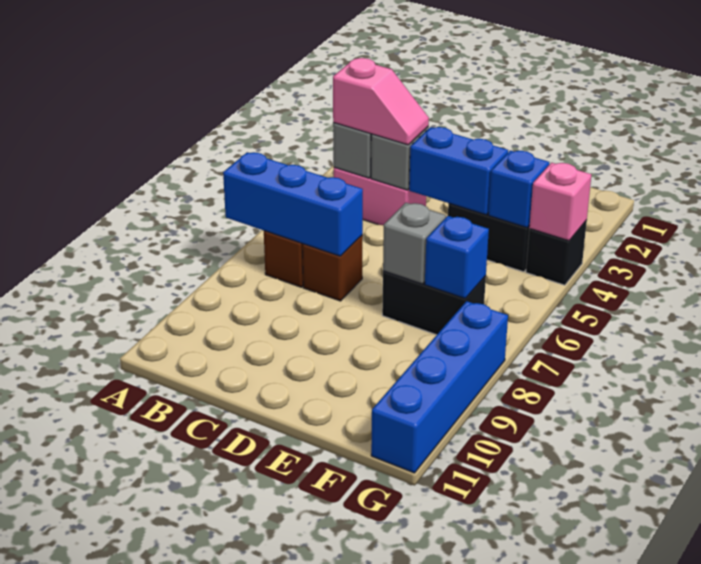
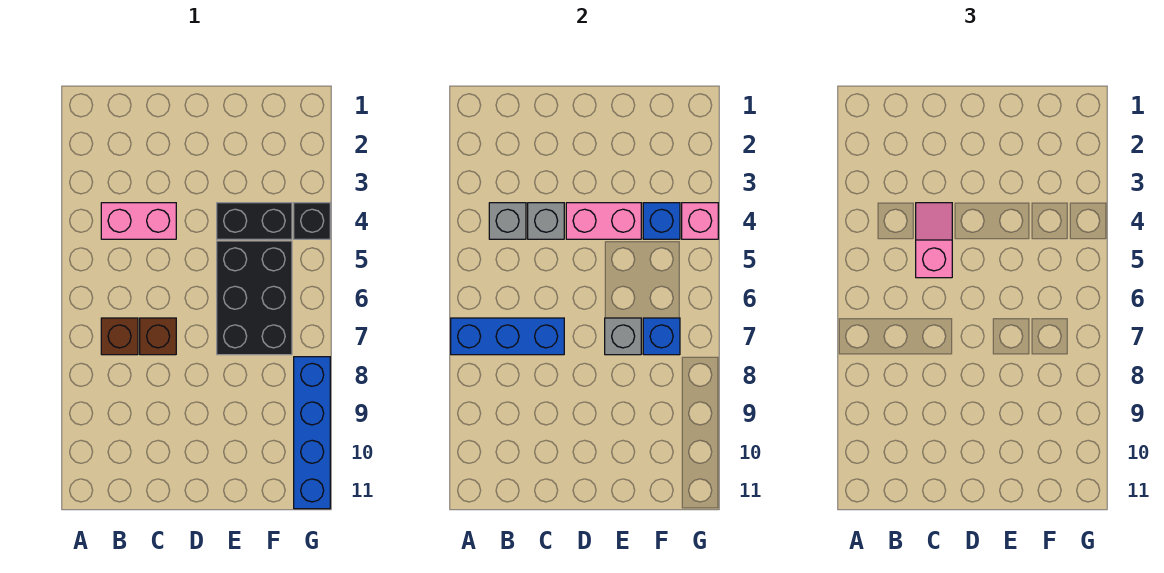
pink slope B4:C4 level 3 top B -> pink slope C4:C5 level 3 top 5
blue brick D4:E4 level 2 -> pink brick D4:E4 level 2
black brick E7:F7 level 1 -> black brick E5:F7 level 1

